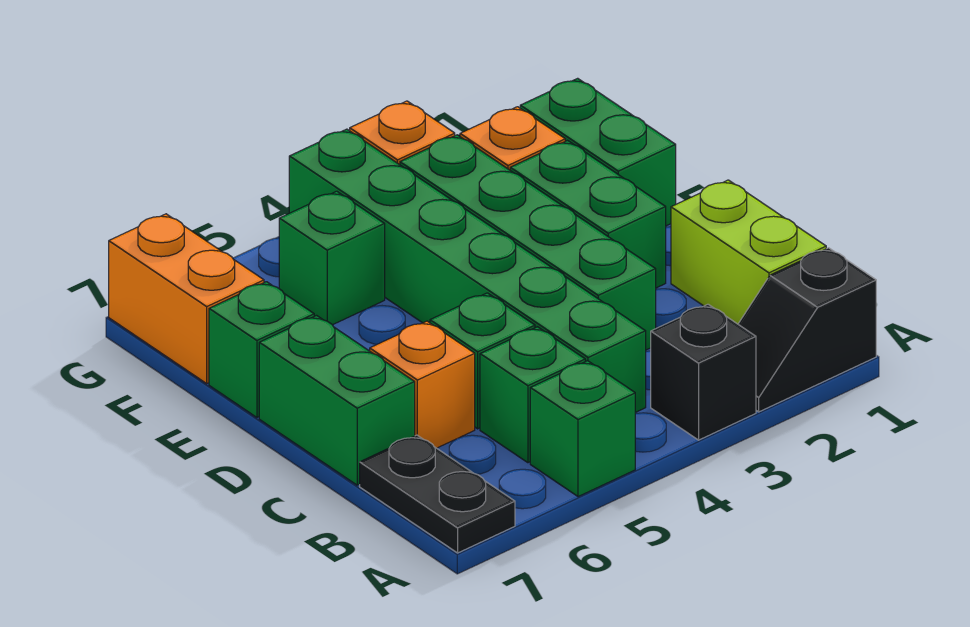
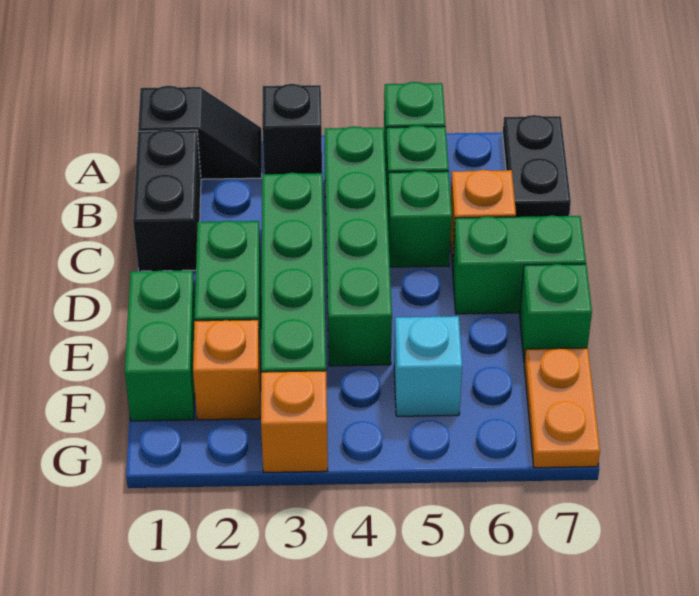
lime brick B1:C1 level 1 -> black brick B1:C1 level 1
green brick B4:G4 level 1 -> green brick B4:E4 level 1
green brick C7:D7 level 1 -> green brick D6:D7 level 1
green brick F5 level 1 -> cyan brick F5 level 1
orange brick F7:G7 level 1 -> orange plate F7:G7 level 1

